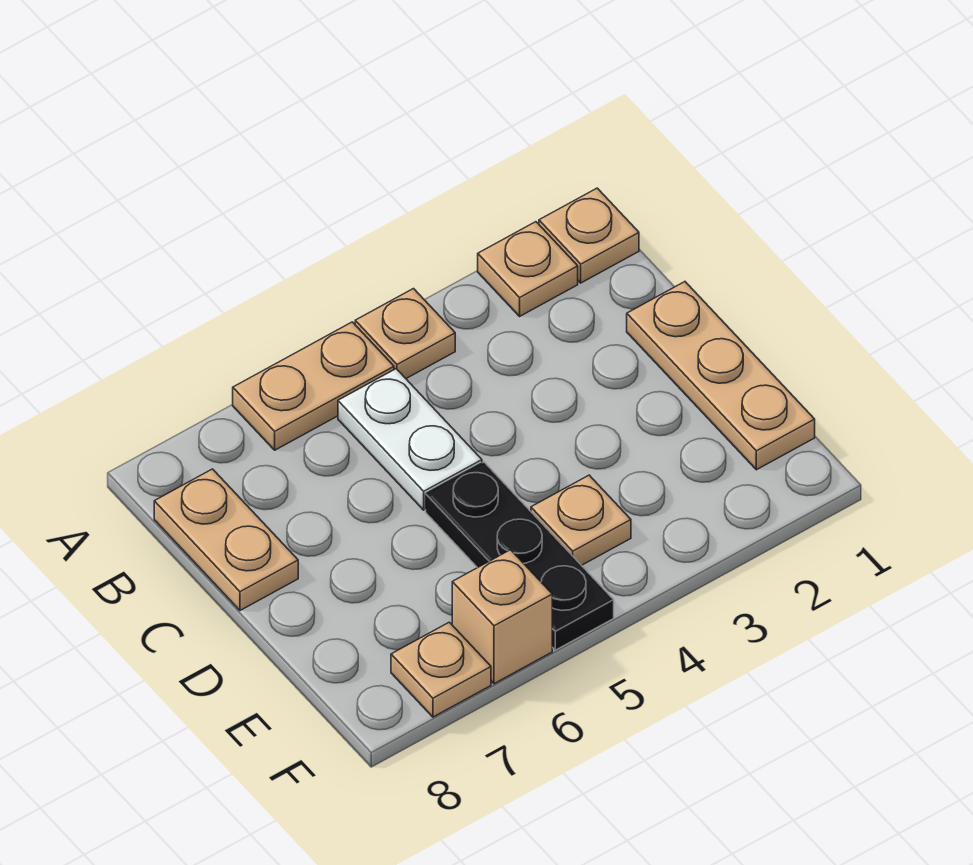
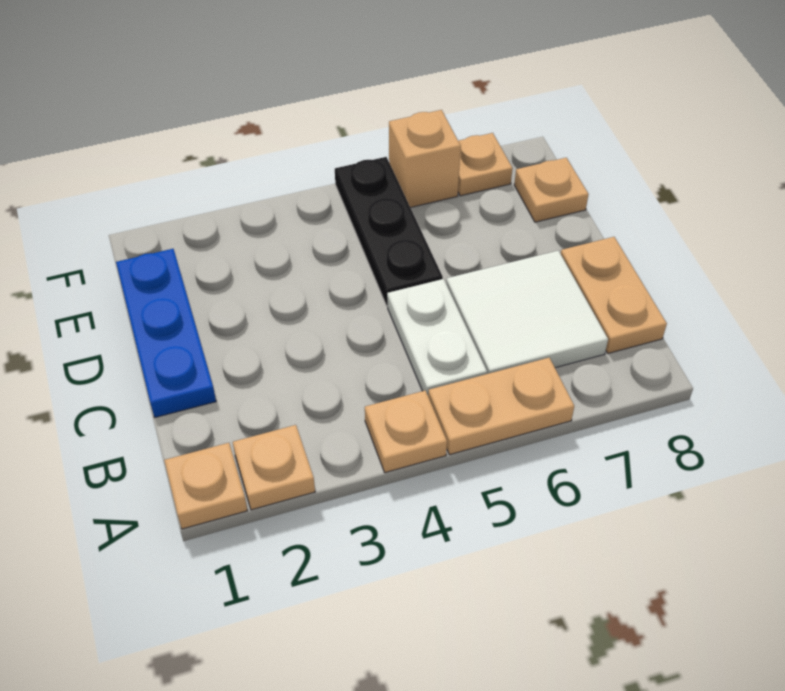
none -> white tile B6:C7 level 1
tan plate C1:E1 level 1 -> blue plate C1:E1 level 1
tan plate E4 level 1 -> tan plate E8 level 1

